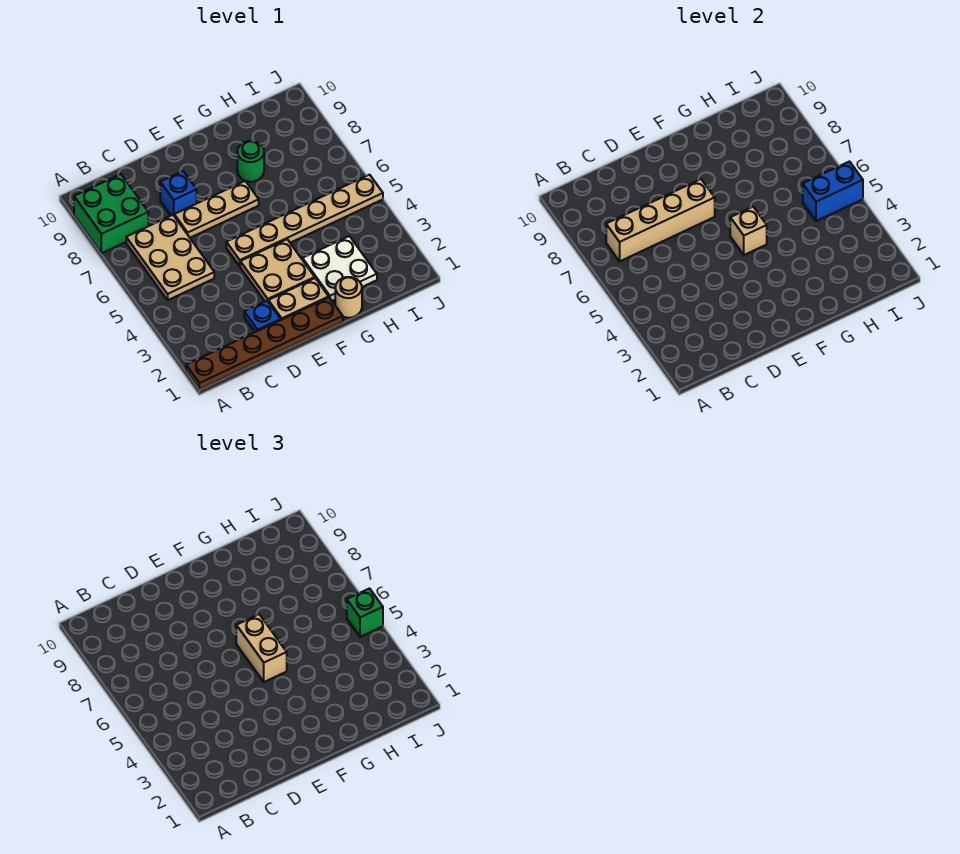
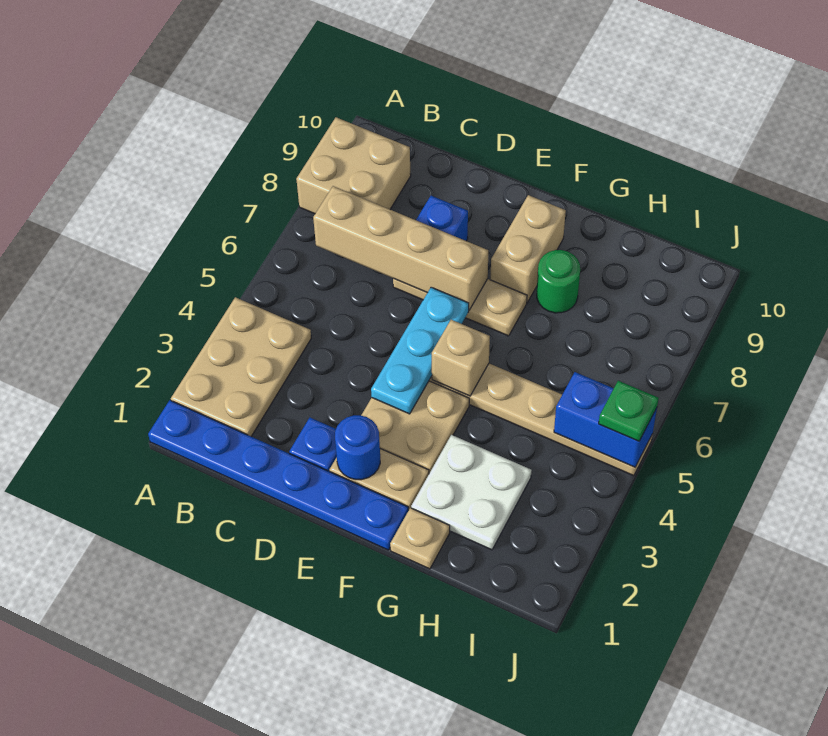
brown plate A1:F1 level 1 -> blue plate A1:F1 level 1
green brick A8:B9 level 1 -> tan brick A8:B9 level 1
tan plate B5:C7 level 1 -> tan plate A2:B4 level 1
none -> blue round brick E2 level 2
none -> cyan plate E4:E6 level 2
tan brick F5:F6 level 3 -> tan brick F8:F9 level 1
tan round brick G1 level 1 -> tan plate G1 level 1
green brick J5 level 3 -> green plate J5 level 3

